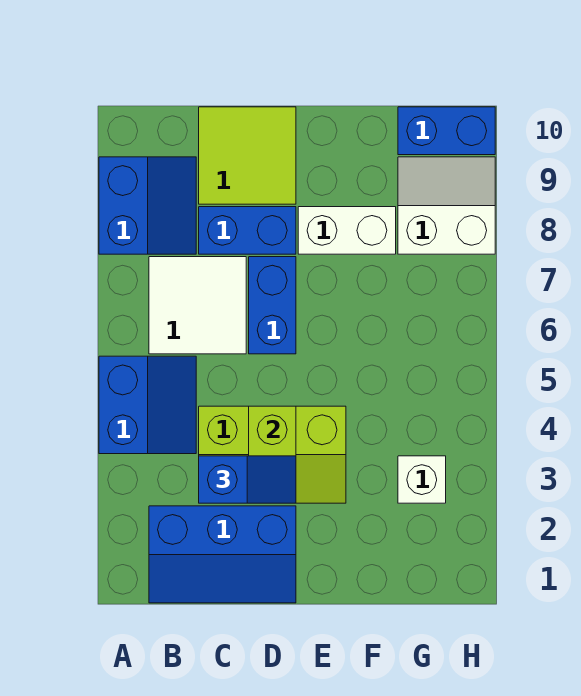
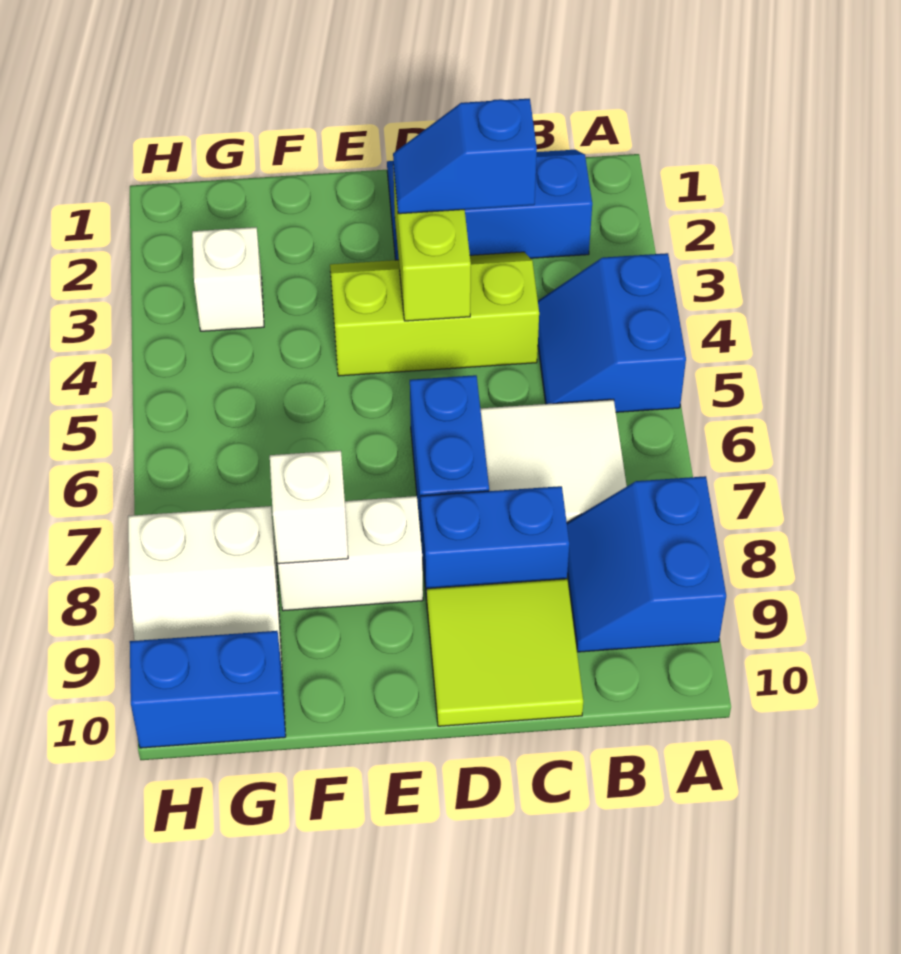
none -> white brick F8 level 2

